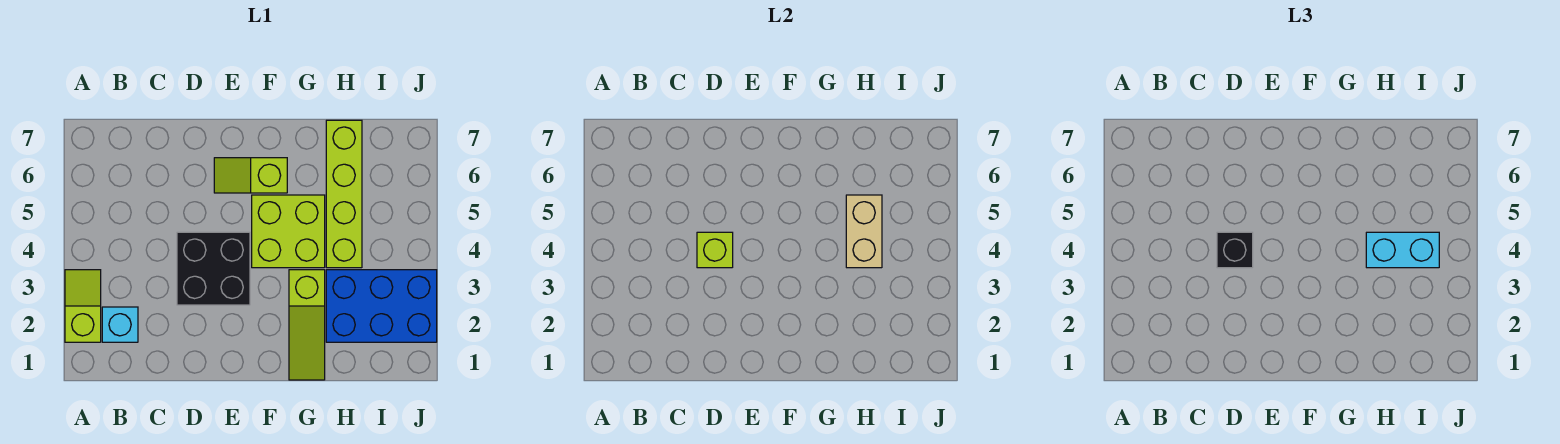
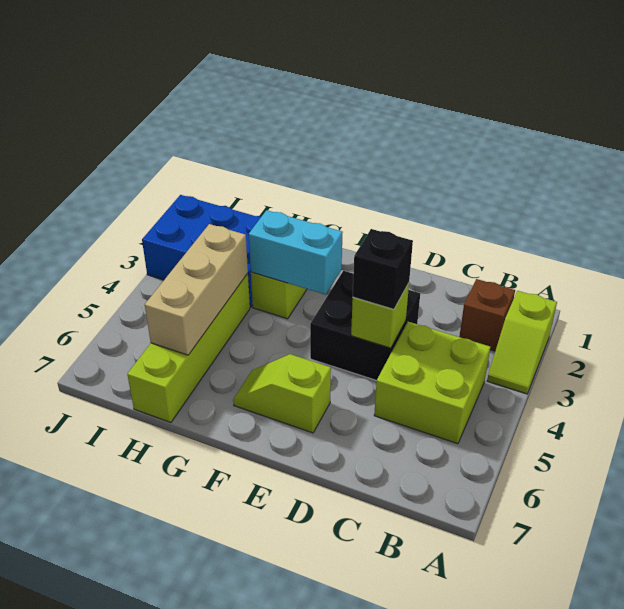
cyan brick B2 level 1 -> brown brick B2 level 1
lime slope E6:F6 level 1 top F -> lime slope E6:F6 level 1 top E
lime brick F4:G5 level 1 -> lime brick B4:C5 level 1
tan brick H4:H5 level 2 -> tan brick H4:H6 level 2
cyan brick H4:I4 level 3 -> cyan brick F3:G3 level 2

